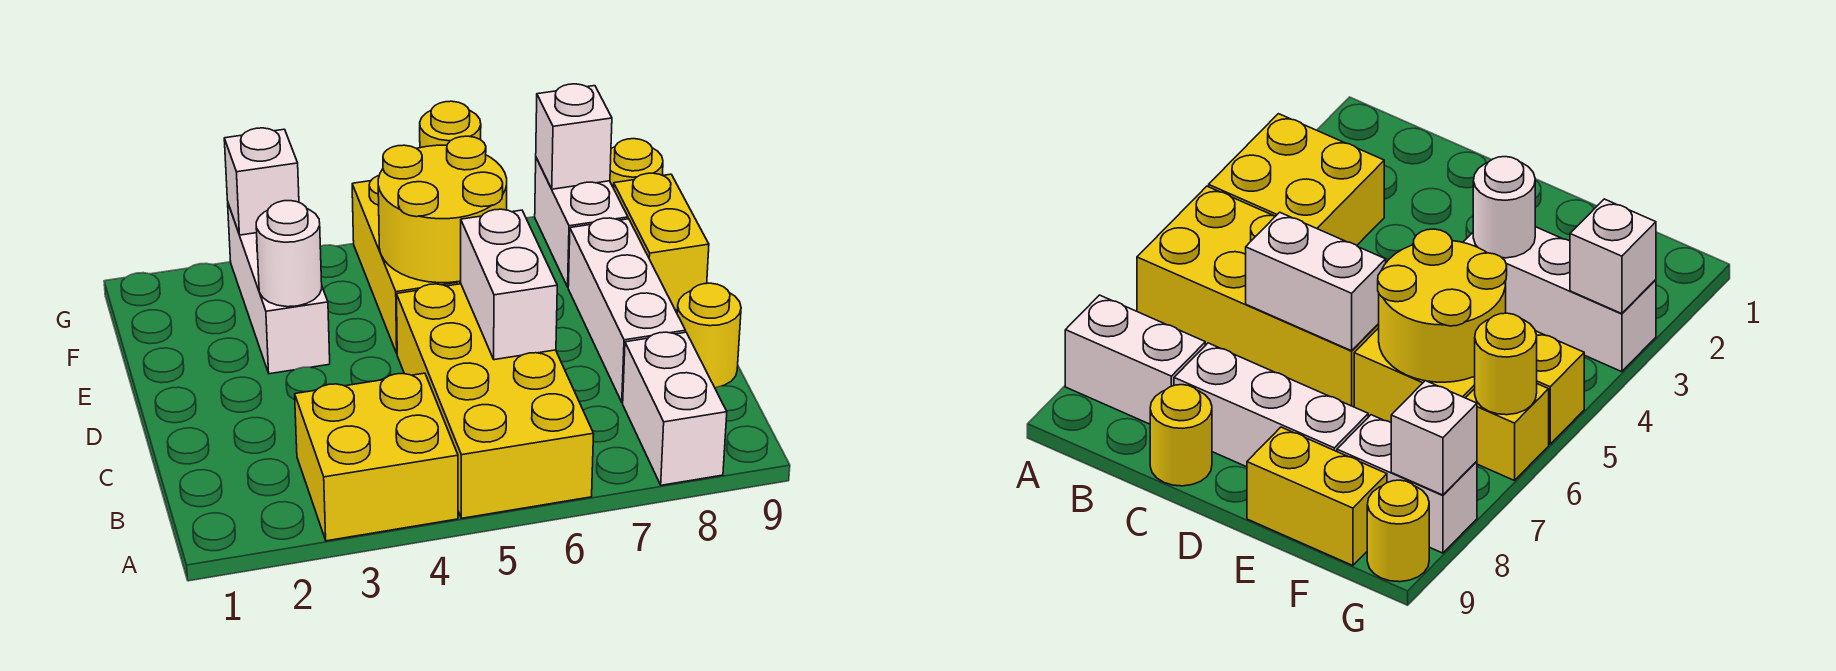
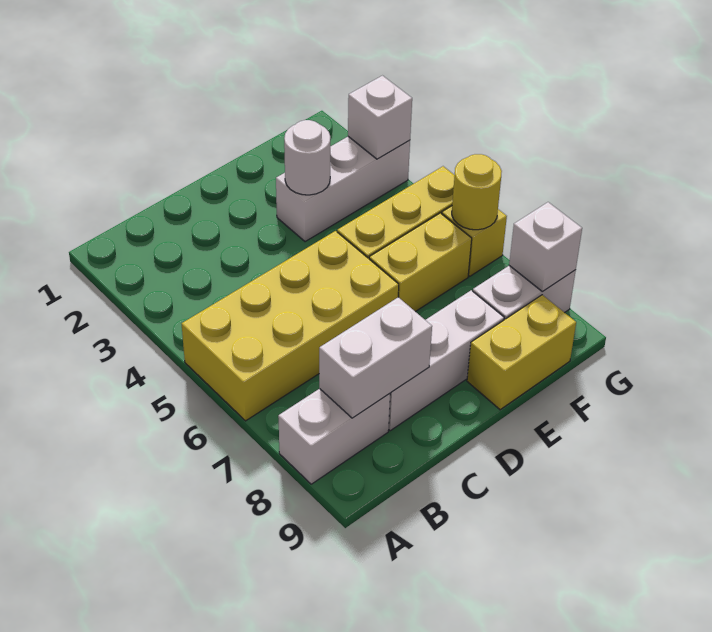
yellow brick A3:B4 level 1 -> none
white brick C6:D6 level 2 -> white brick B8:C8 level 2
yellow round brick C9 level 1 -> none
yellow round brick E5:F6 level 2 -> none
yellow round brick G9 level 1 -> none

